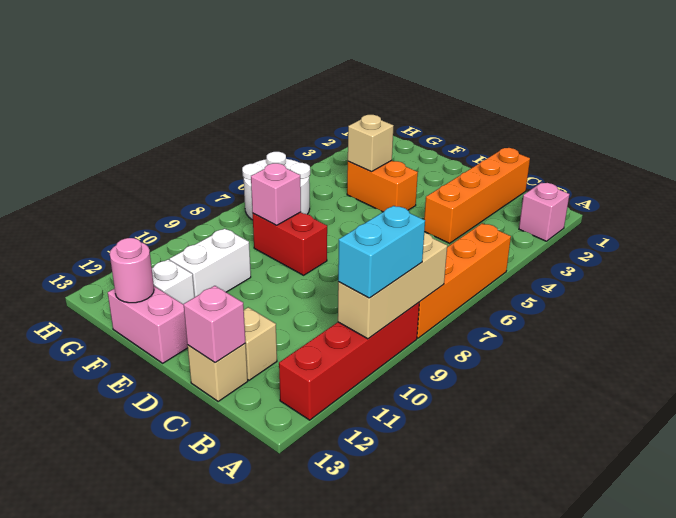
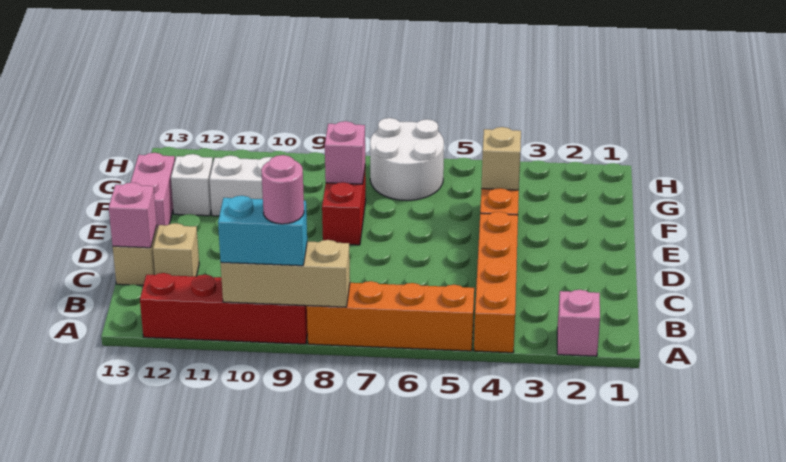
orange brick C1:C4 level 1 -> orange brick A4:D4 level 1
pink round brick F13 level 2 -> pink round brick A9 level 4

